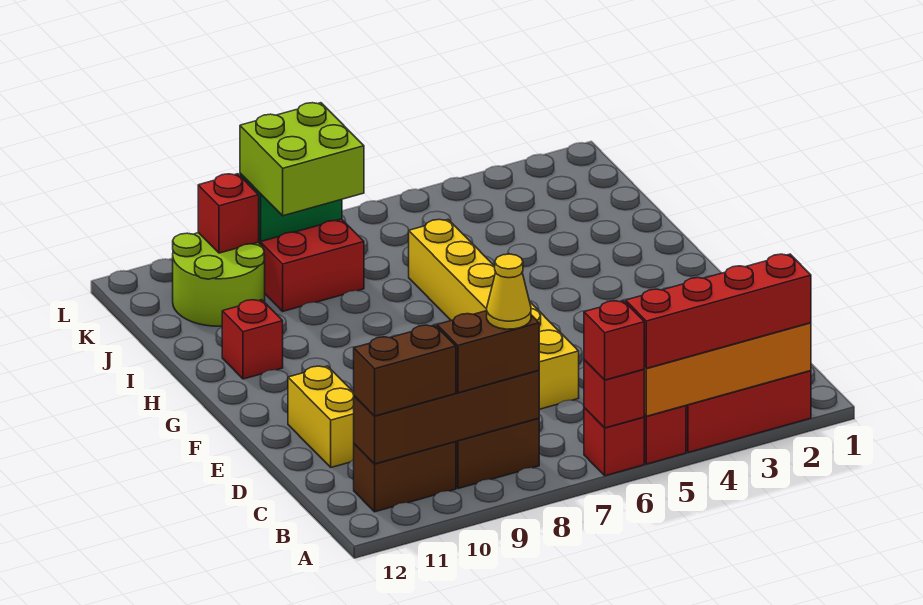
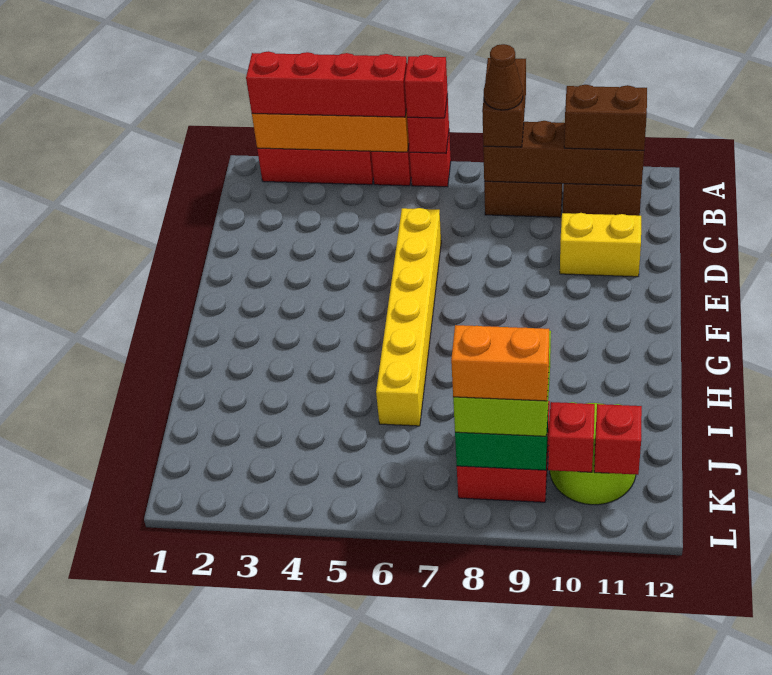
brown brick B8:B9 level 3 -> brown brick A8:B8 level 3
yellow cone B8 level 4 -> brown cone B8 level 4
yellow brick D11:E11 level 1 -> yellow brick D10:D11 level 1
red brick H11 level 1 -> red brick K11 level 2
none -> orange brick K8:K9 level 4

